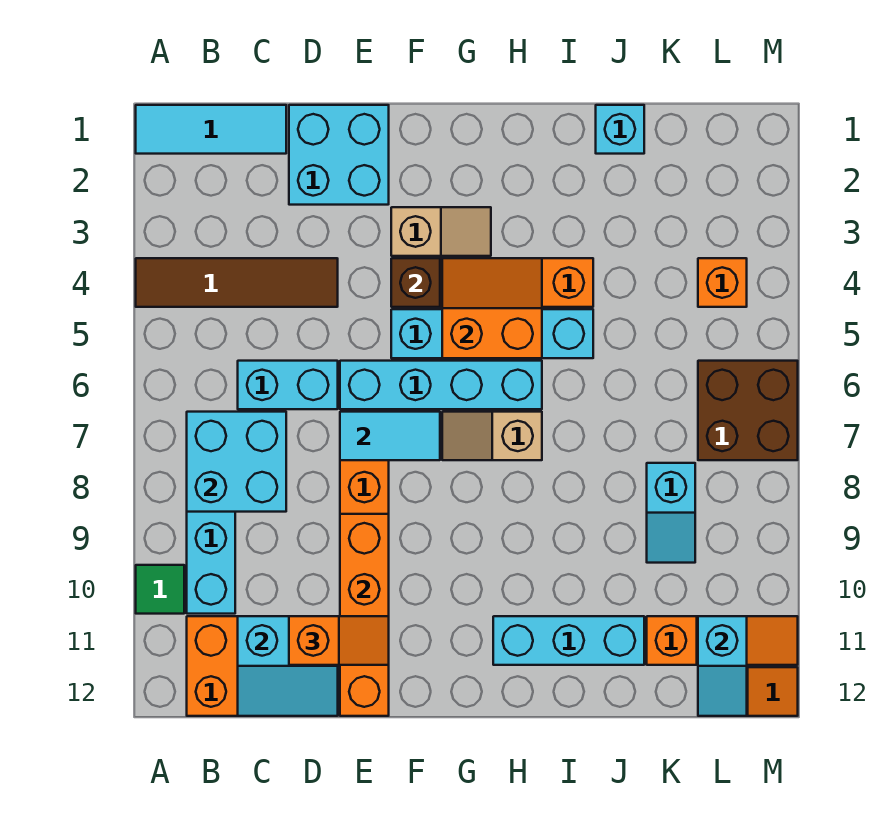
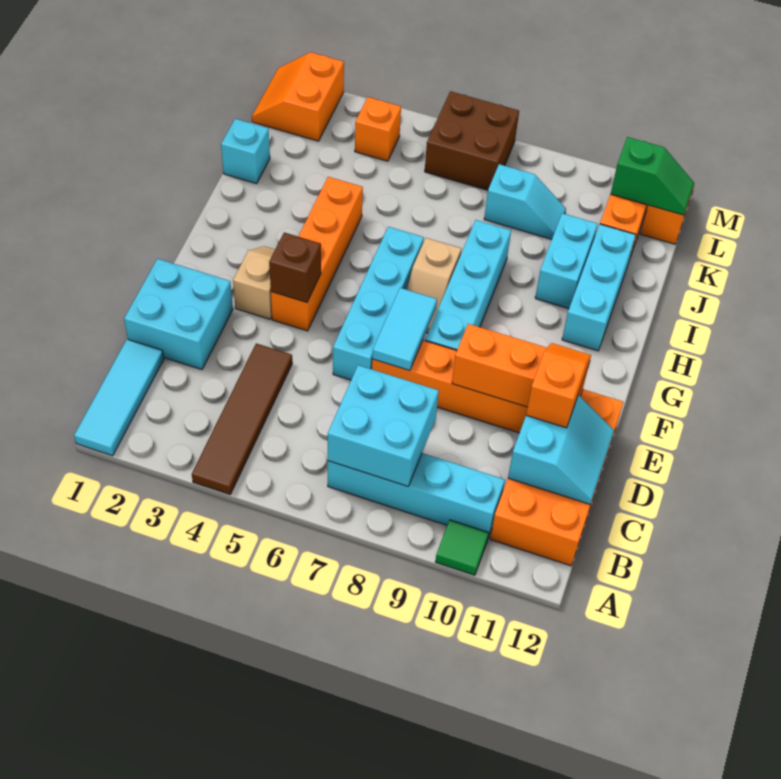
cyan brick C6:D6 level 1 -> cyan brick I10:J10 level 1
cyan brick F5:I5 level 1 -> cyan brick F8:I8 level 1
orange slope G4:H5 level 2 top 5 -> orange slope L1:M2 level 1 top 2
cyan slope L11:L12 level 2 top 11 -> green slope L11:L12 level 2 top 11

